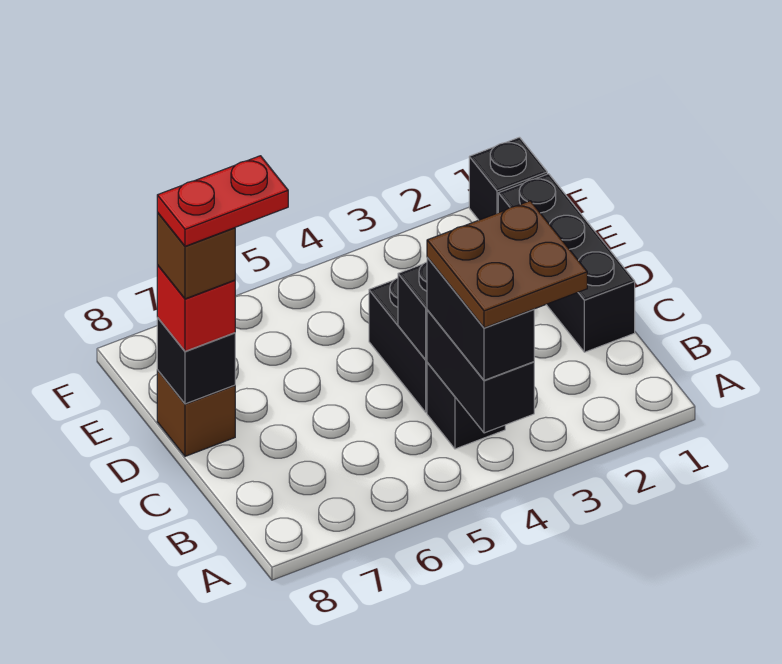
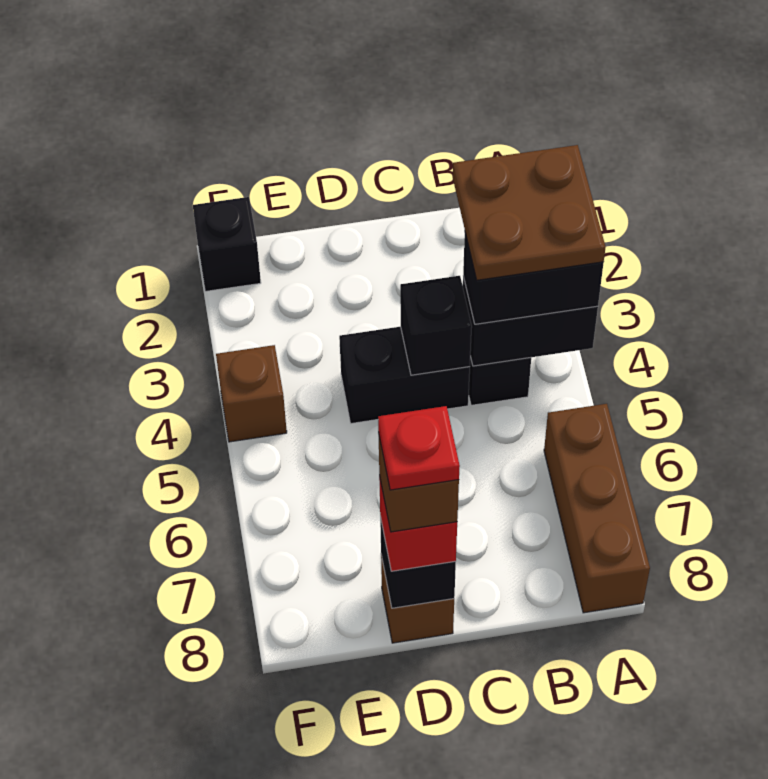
none -> brown brick A6:A8 level 1
black brick C1:E1 level 1 -> none
red plate D7:D8 level 5 -> red plate D8 level 5
none -> brown brick F4 level 1

